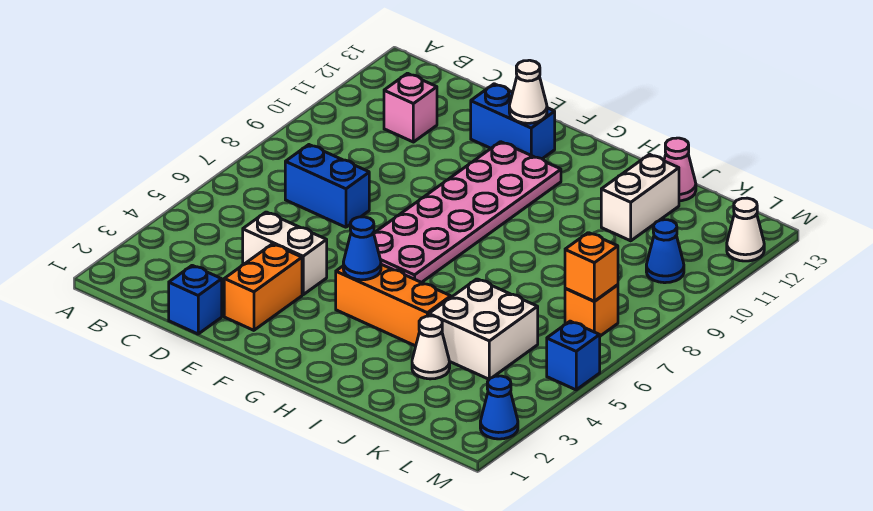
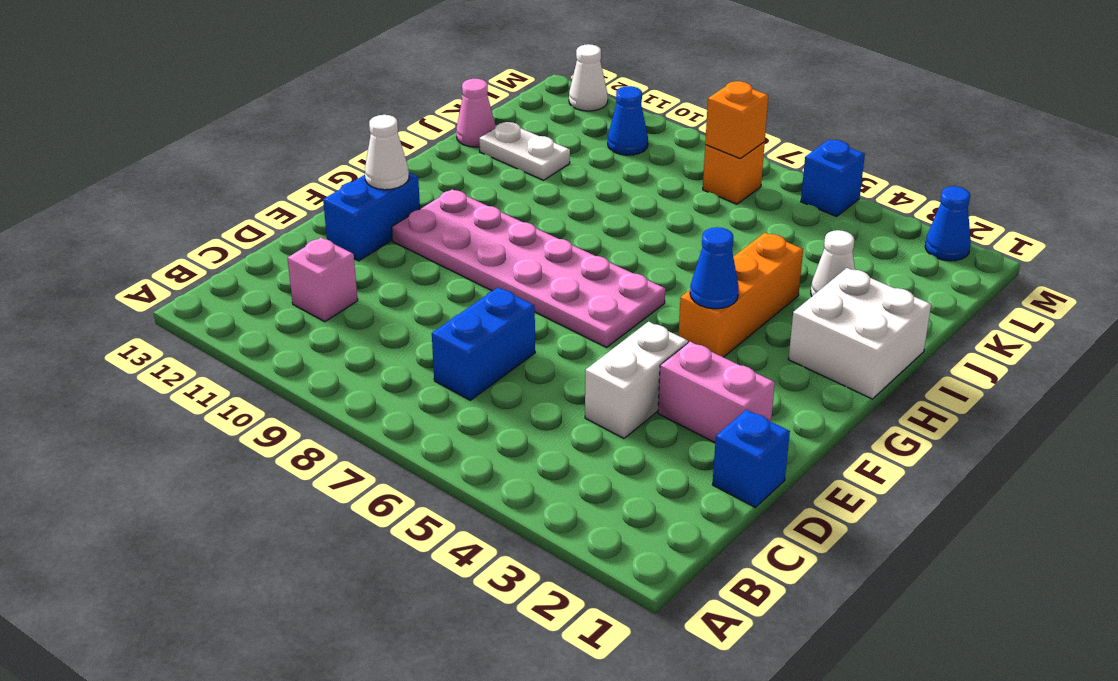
orange brick E2:E3 level 1 -> pink brick E2:E3 level 1
white brick J4:K5 level 1 -> white brick H1:I2 level 1
white brick J11:J12 level 1 -> white plate J11:J12 level 1

